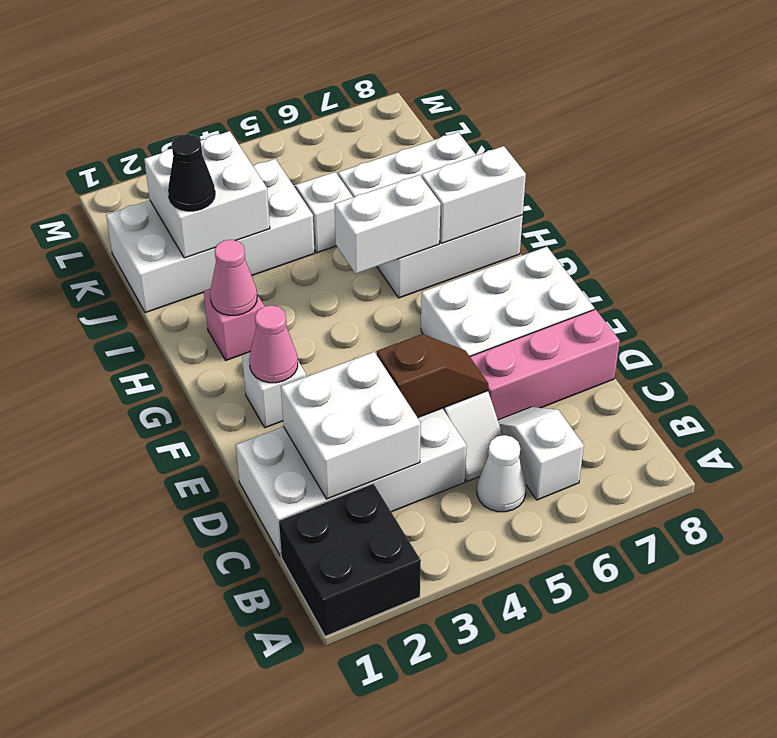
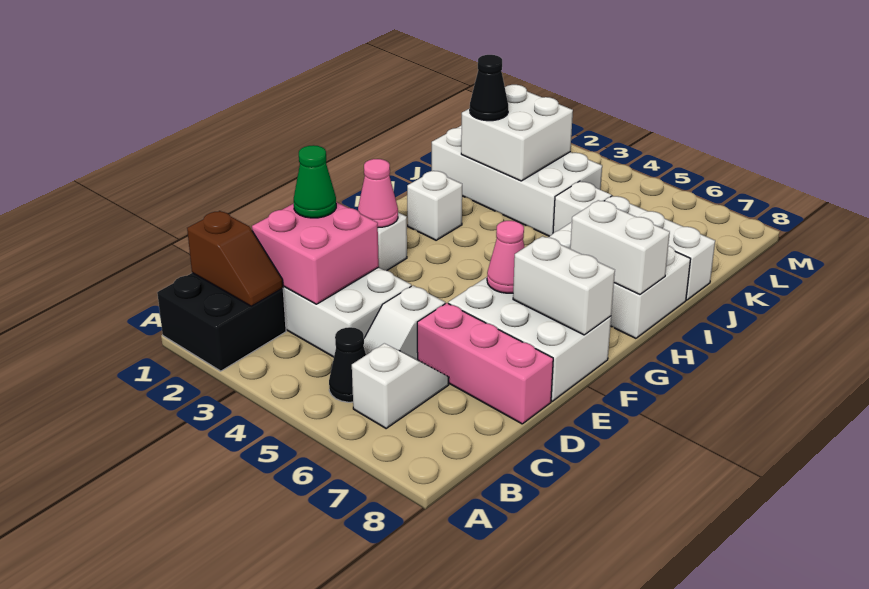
white cone B5 level 1 -> black cone B5 level 1
white brick C2:D3 level 2 -> pink brick C2:D3 level 2
none -> green cone D2 level 3
brown slope D4:D5 level 2 top 4 -> brown slope B1:B2 level 2 top 1
pink brick H2 level 1 -> white brick H2 level 1
pink cone H2 level 2 -> pink cone F6 level 2
white brick H5:H6 level 2 -> white brick F7:F8 level 2

